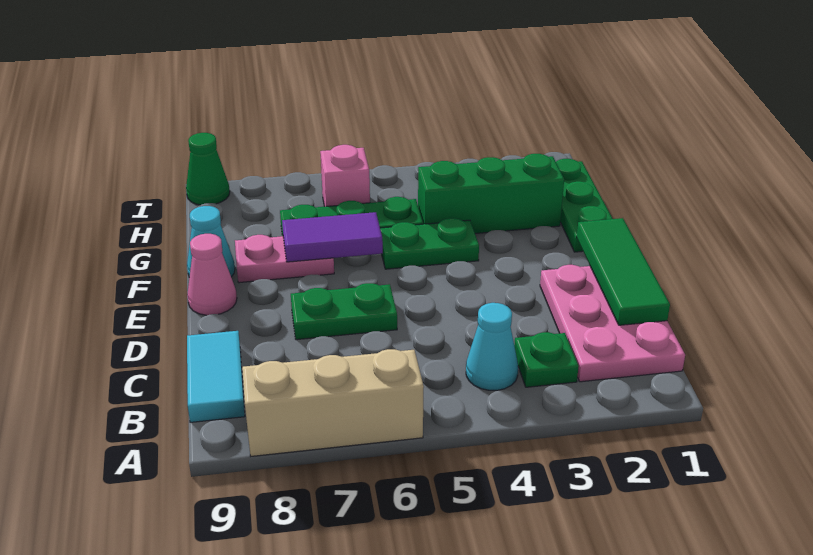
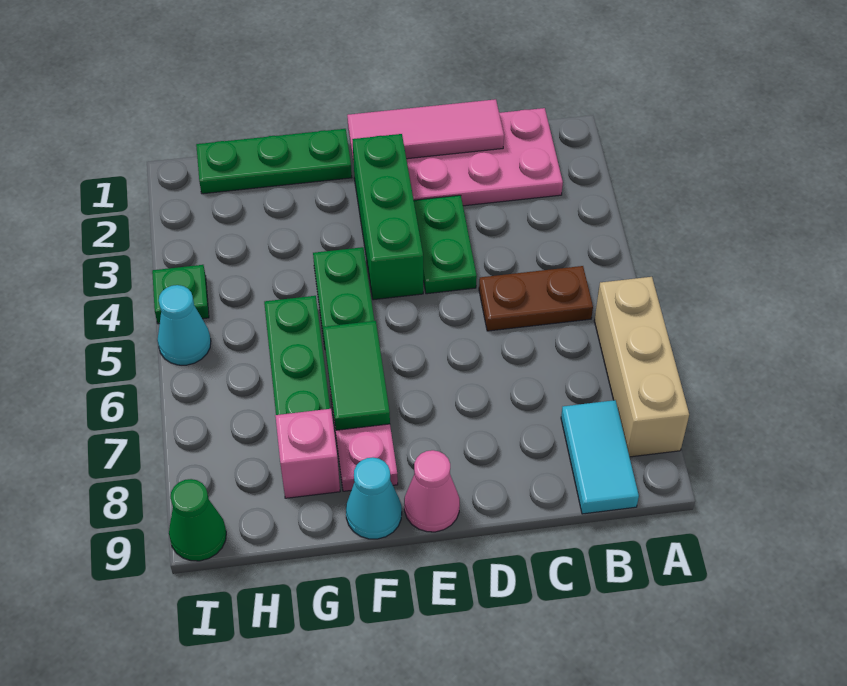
green plate B3 level 1 -> green plate I4 level 1
cyan cone B4 level 1 -> cyan cone I5 level 1
none -> brown plate B5:C5 level 1
cyan tile B9:C9 level 1 -> cyan tile B8:B9 level 1
green tile C1:E1 level 2 -> pink tile C1:E1 level 2
green plate D6:D7 level 1 -> green plate D3:D4 level 1
purple tile F6:F7 level 2 -> green tile F6:F7 level 2
green brick G2:G4 level 1 -> green brick E2:E4 level 1
pink brick H6 level 1 -> pink brick G8 level 1

